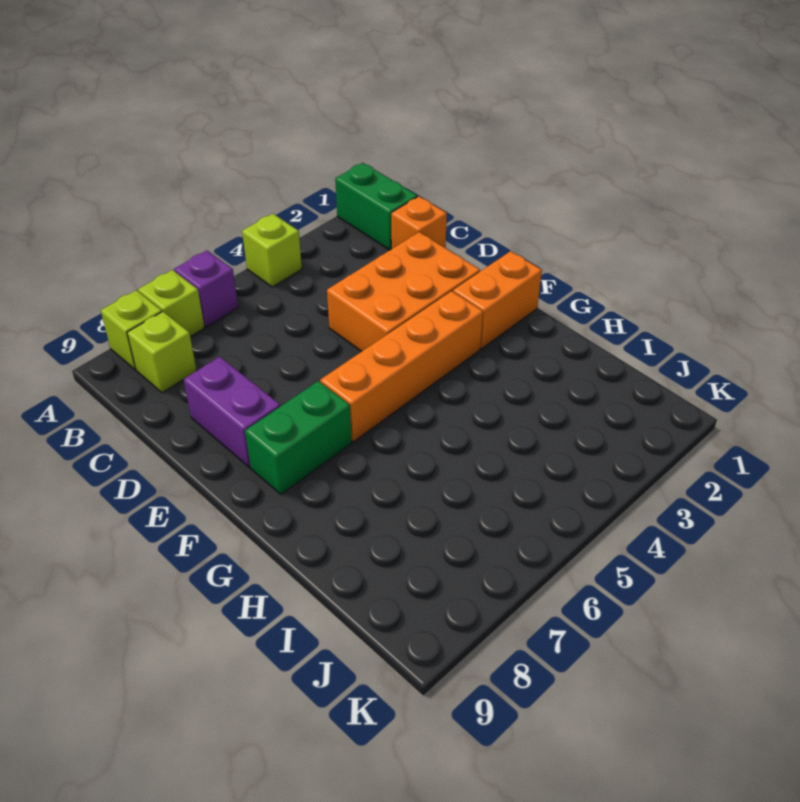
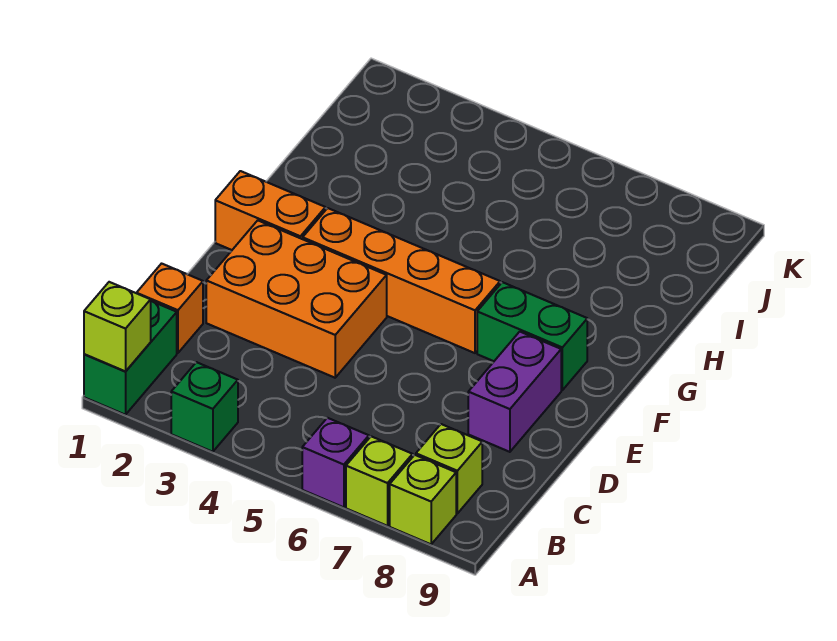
none -> green brick A3 level 1
lime brick A4 level 1 -> lime brick A1 level 2

